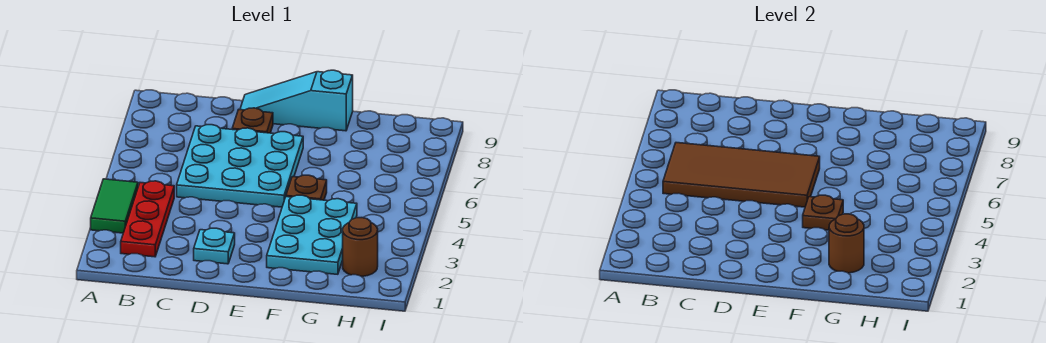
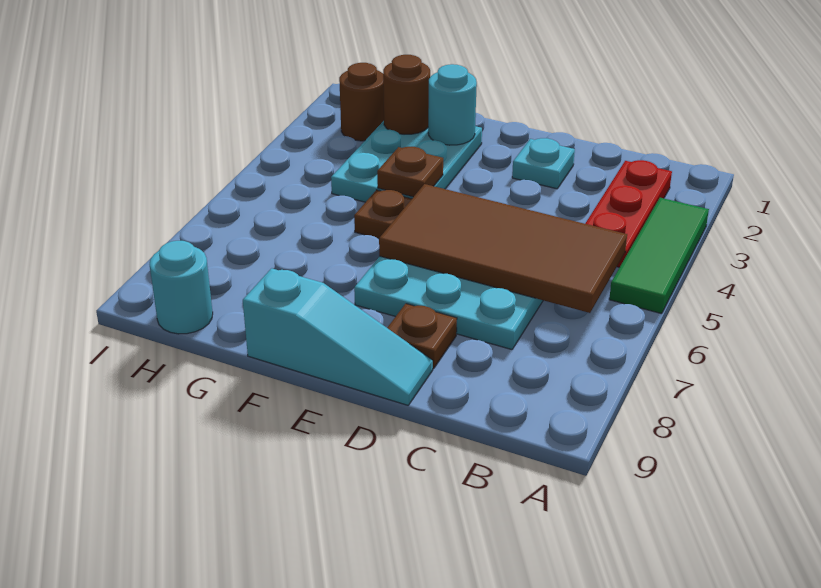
green tile A3:A4 level 1 -> green tile A3:A5 level 1
none -> cyan round brick F2 level 2
none -> cyan round brick H9 level 1

